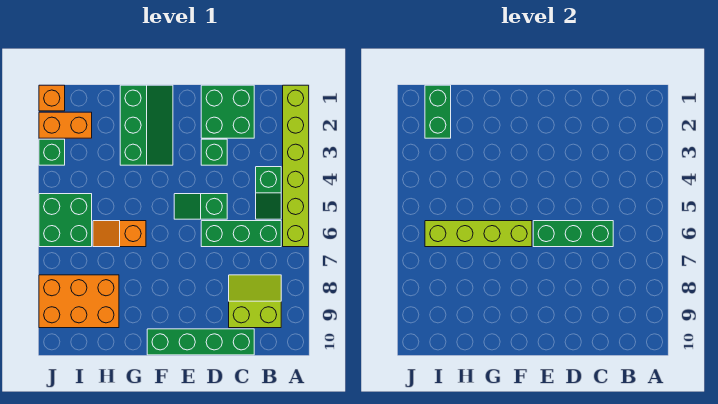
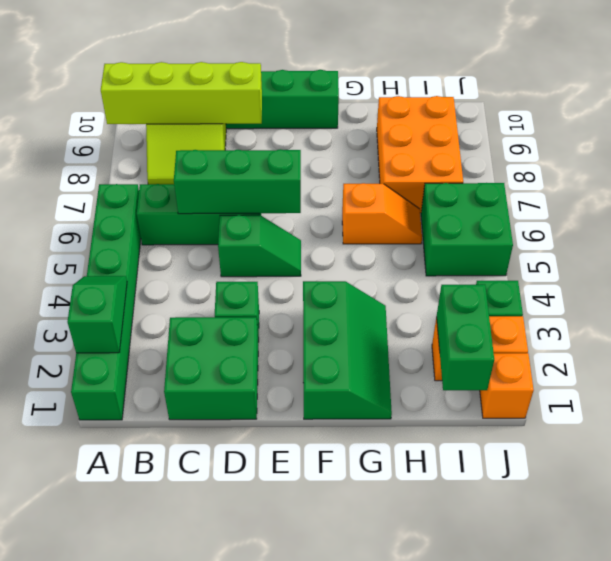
lime brick A1:A6 level 1 -> green brick A1:A6 level 1
green slope B4:B5 level 1 top 4 -> green slope A2:A3 level 2 top 2
green slope F1:G3 level 1 top G -> green slope F1:G3 level 1 top F
lime brick F6:I6 level 2 -> lime brick A9:D9 level 2
orange brick H8:J9 level 1 -> orange brick H7:I9 level 1

